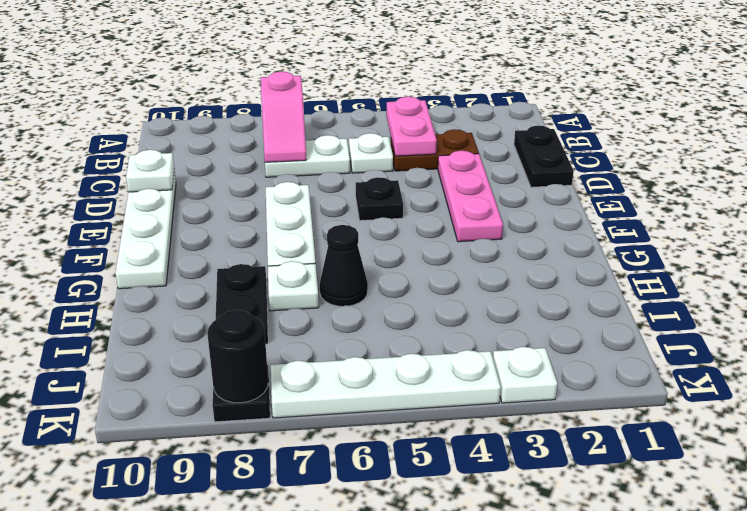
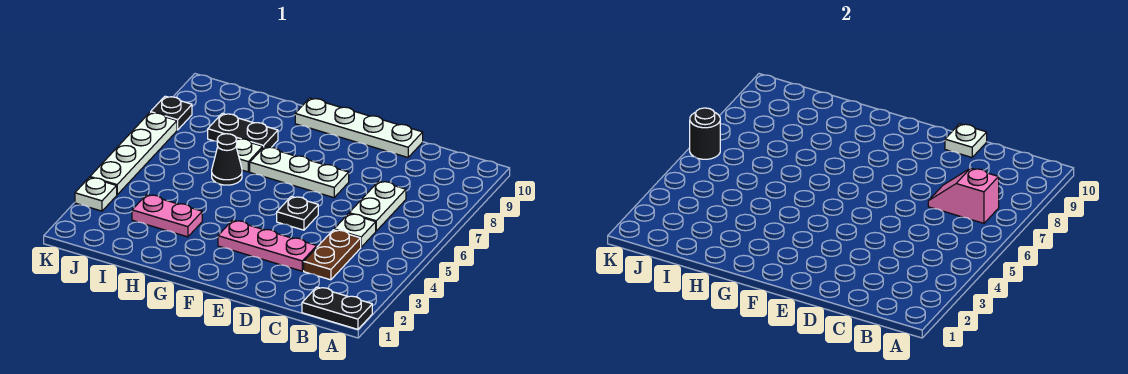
pink plate B4:C4 level 2 -> pink plate H3:I3 level 1
black plate C1:D1 level 1 -> black plate A1:B1 level 1
black round brick K8 level 2 -> black round brick K6 level 2

